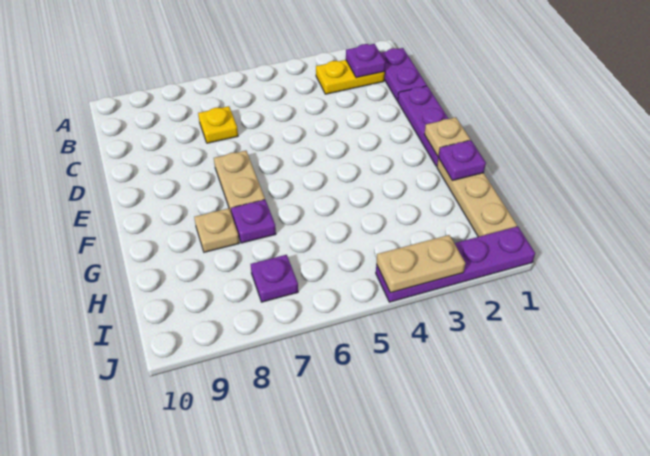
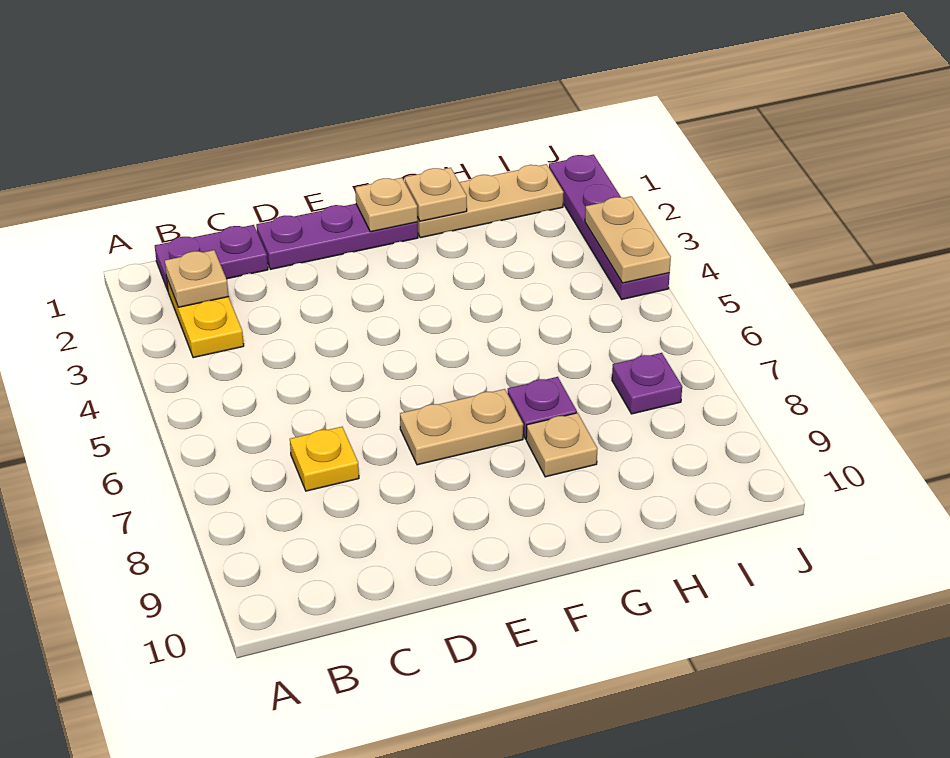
purple plate B2 level 2 -> tan plate B2 level 2
purple plate G1 level 2 -> tan plate G1 level 2

